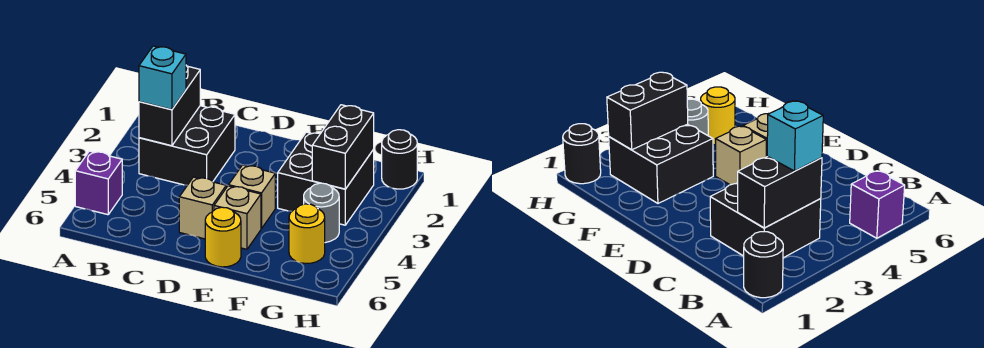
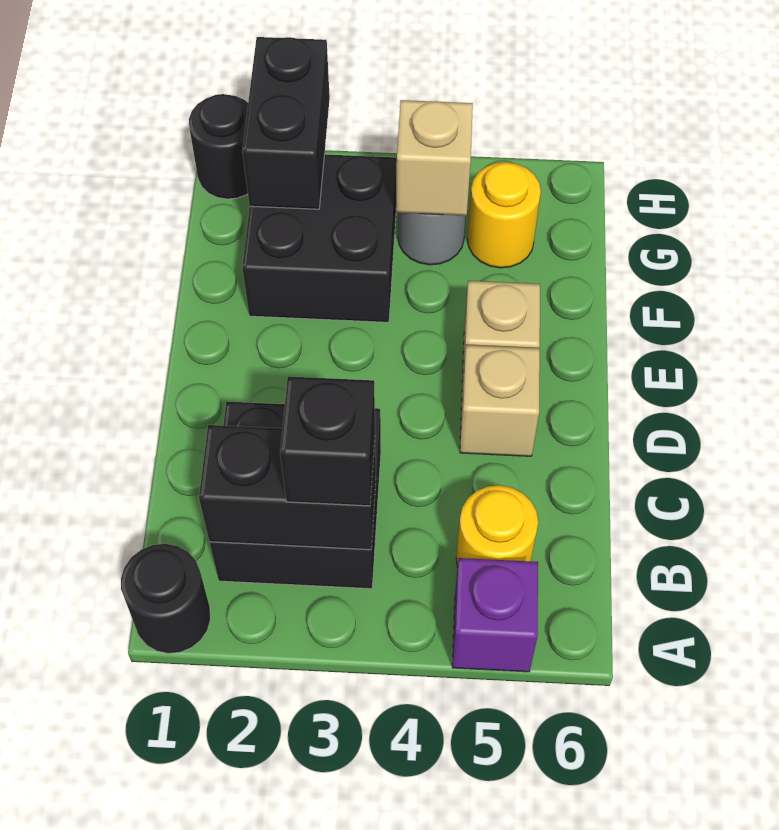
cyan brick B3 level 3 -> black brick B3 level 3
tan brick E4 level 1 -> tan brick G4 level 2
yellow round brick E6 level 1 -> yellow round brick B5 level 1
black brick G2:G3 level 2 -> black brick G2:H2 level 2

